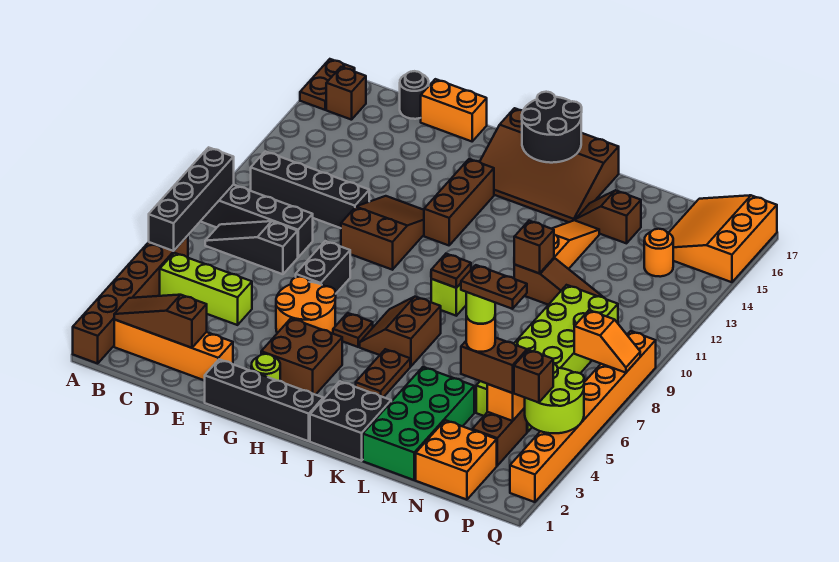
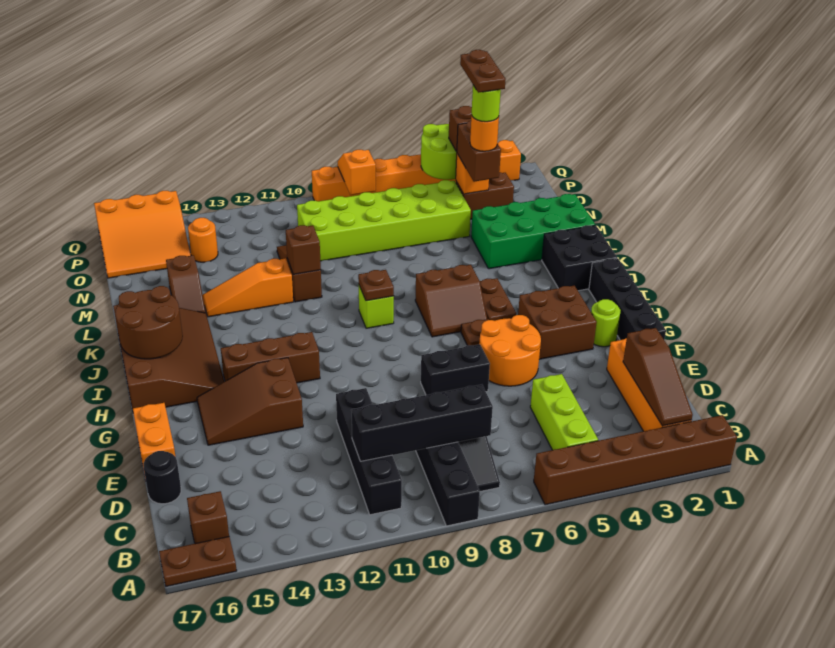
black brick A6:A9 level 2 -> black brick C8:C11 level 2
brown slope F10:G12 level 1 top 10 -> brown slope F13:G15 level 1 top 13
black round brick I16:J17 level 2 -> brown round brick I16:J17 level 2
brown plate J4:J5 level 1 -> brown plate I5:J5 level 1
orange brick N1:O2 level 1 -> none

